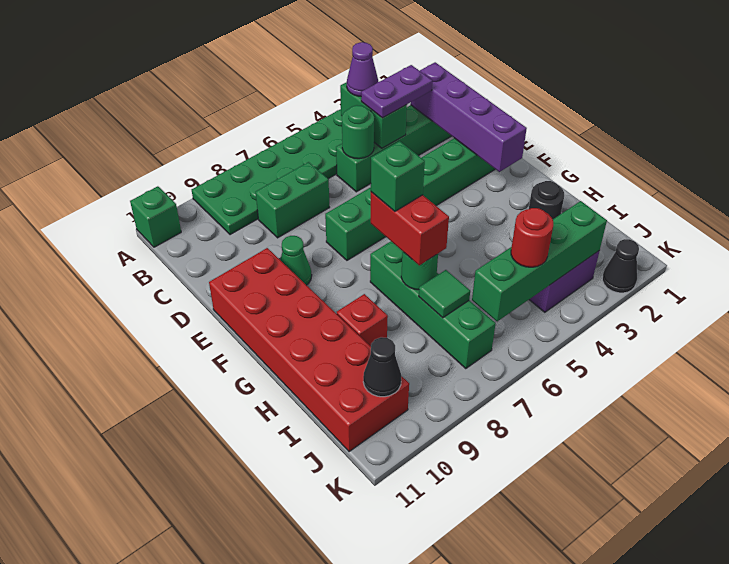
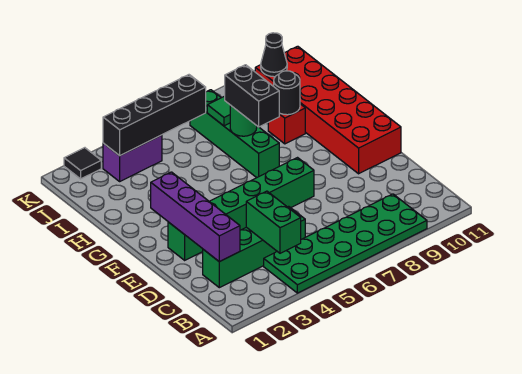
green brick A11 level 1 -> none
purple cone B4 level 3 -> none
purple plate C3:C4 level 3 -> none
green round brick C5 level 2 -> none
green brick C7:C8 level 1 -> none
green cone E9 level 1 -> none
red brick G7:H7 level 3 -> black brick G7:H7 level 3
green brick G7 level 4 -> none
black round brick H2 level 1 -> black round brick H9 level 2
green brick J3:J6 level 2 -> black brick J3:J6 level 2
red round brick J5 level 3 -> none
black cone K2 level 1 -> black tile K2 level 1

